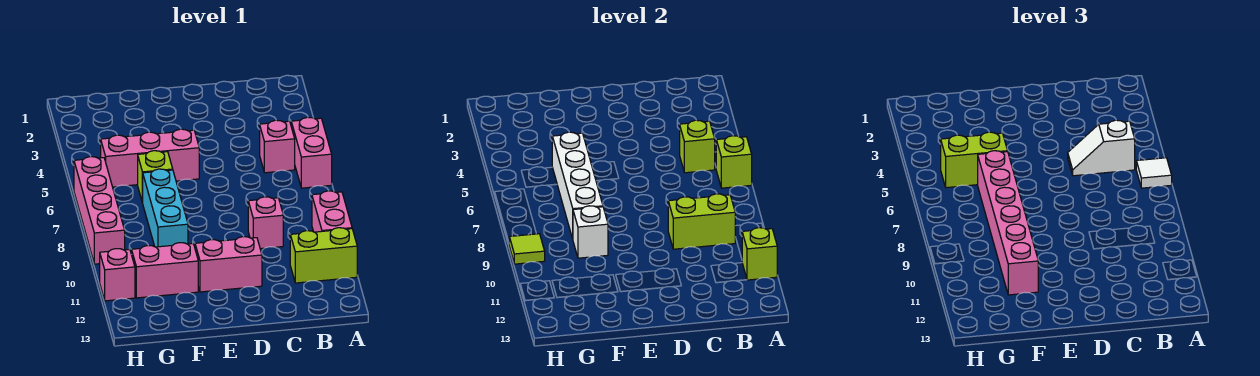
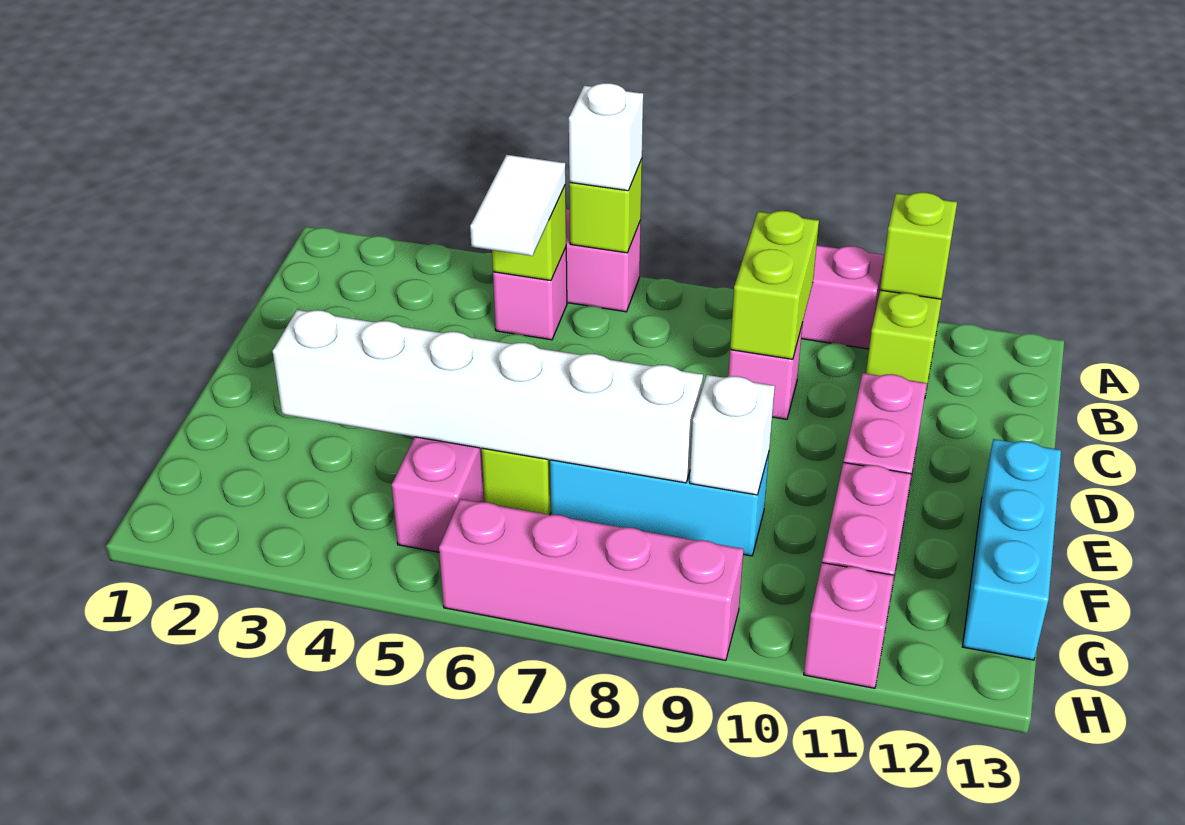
white tile A6 level 3 -> white brick A6 level 3
white slope B5:C5 level 3 top B -> white tile B5:C5 level 3
none -> cyan brick E13:G13 level 1
white brick F5:F8 level 2 -> white brick F3:F8 level 2
lime brick F5:G5 level 3 -> none
pink brick F6:F11 level 3 -> none
lime tile H9 level 2 -> none

